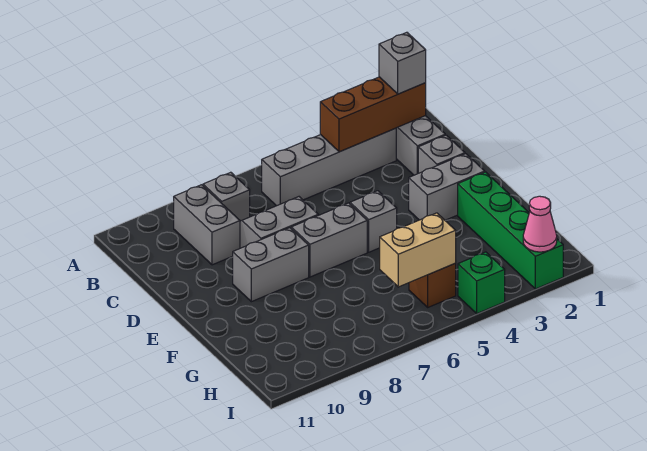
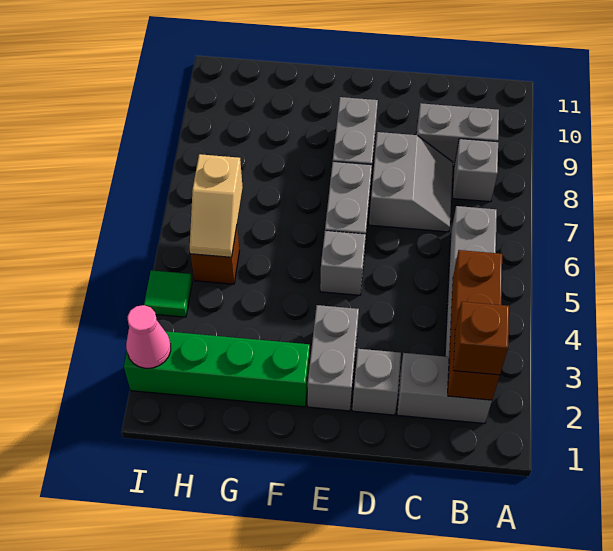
grey brick B2 level 3 -> brown brick B2 level 3
tan brick H5:H6 level 2 -> tan slope H5:H6 level 2 top 6
green brick I4 level 1 -> green tile I4 level 1

